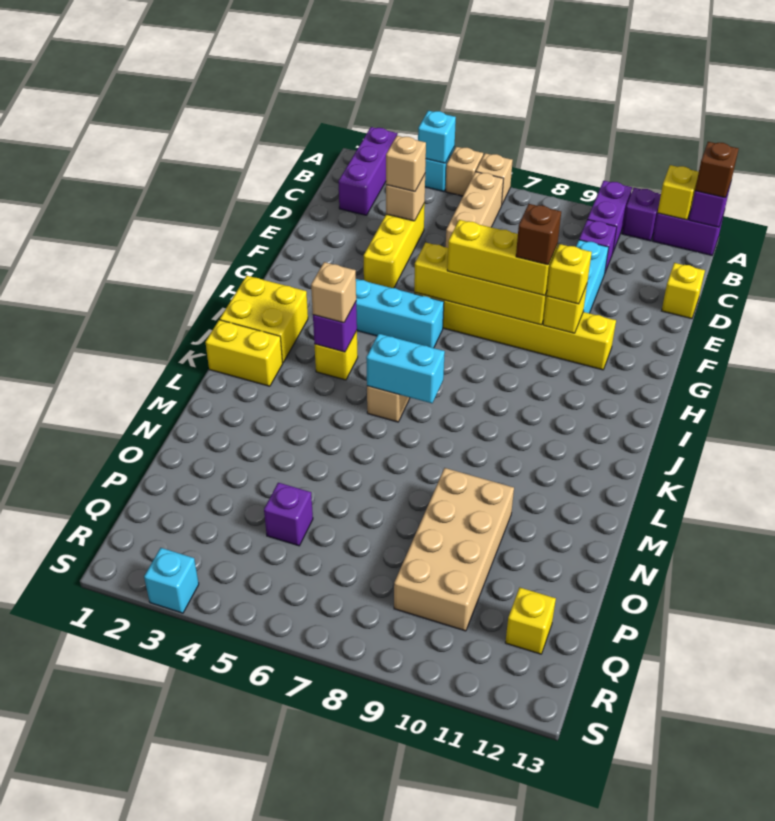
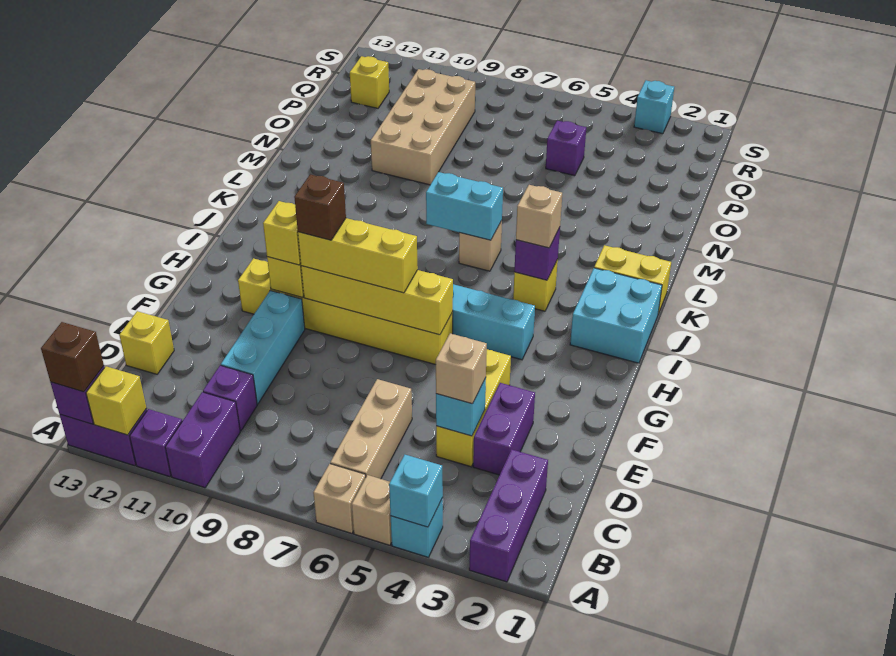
none -> purple brick D3:E3 level 1
tan brick D4 level 2 -> cyan brick D4 level 2
yellow brick I1:J2 level 1 -> cyan brick I1:J2 level 1

